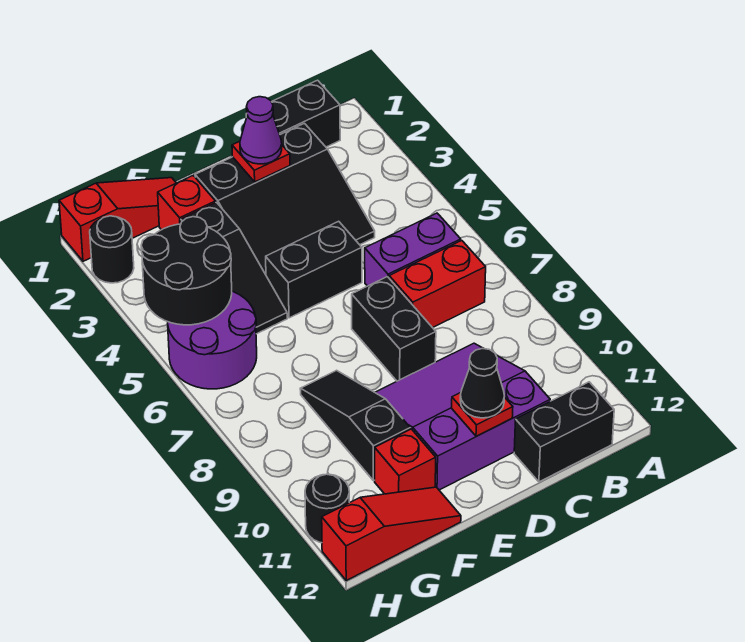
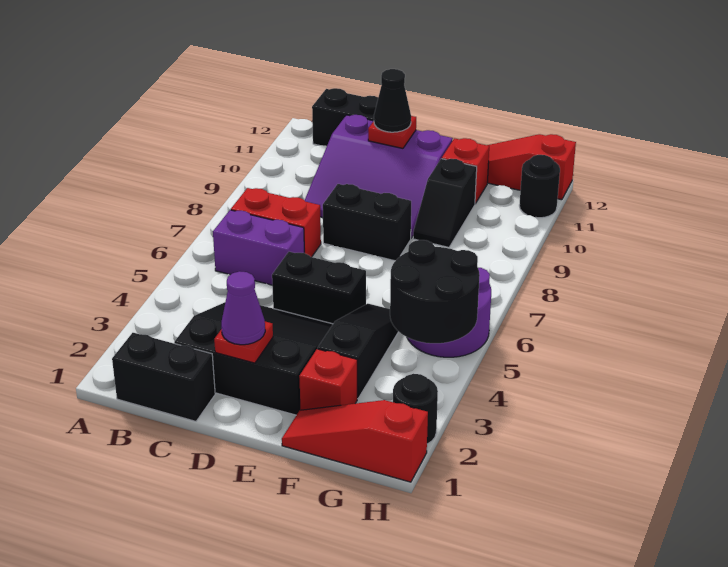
black brick D7:D8 level 1 -> black brick D8:E8 level 1
black slope F8:F10 level 1 top 10 -> black slope F9:F10 level 1 top 10

